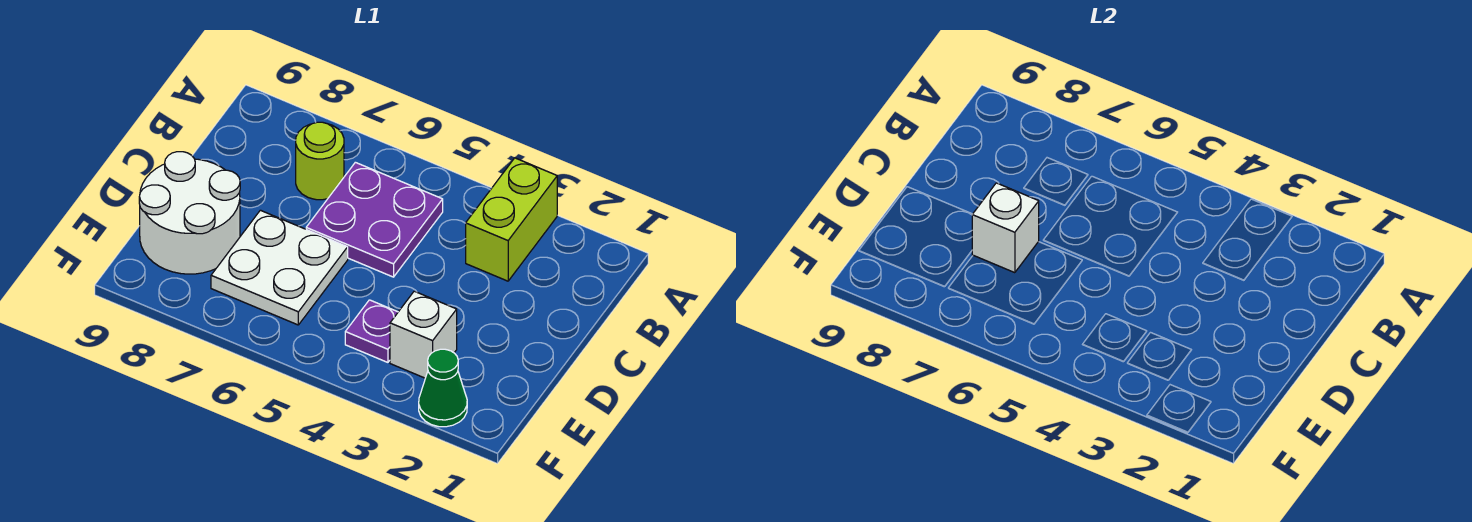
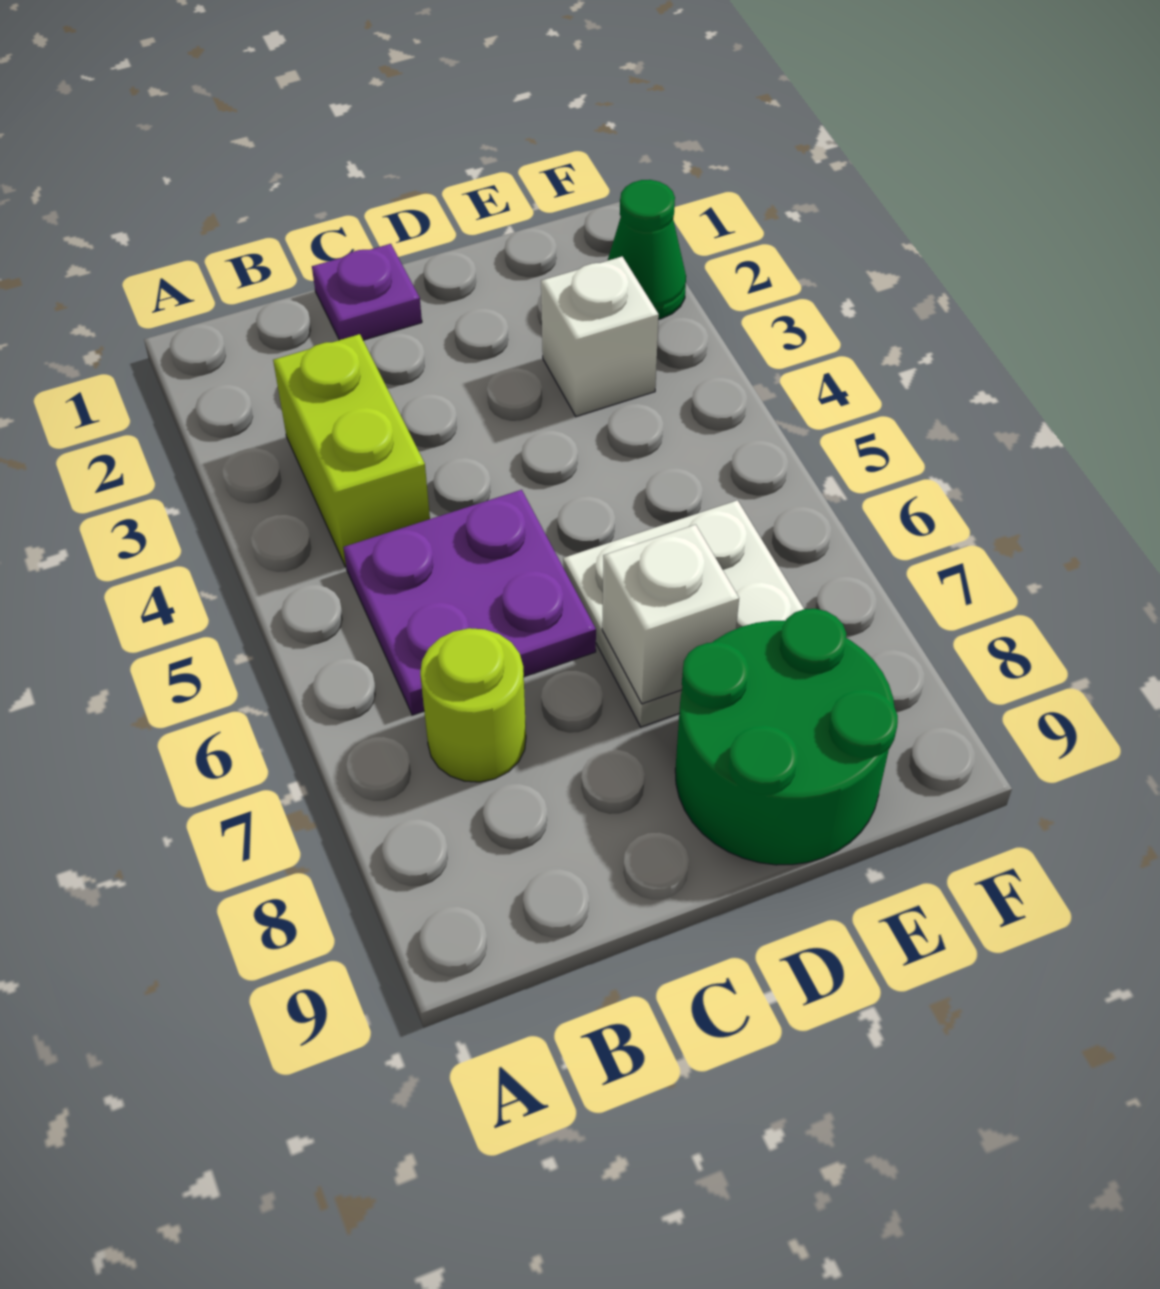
lime brick A3:B3 level 1 -> lime brick B3:B4 level 1
white round brick D8:E9 level 1 -> green round brick D8:E9 level 1
purple plate E4 level 1 -> purple plate C1 level 1

